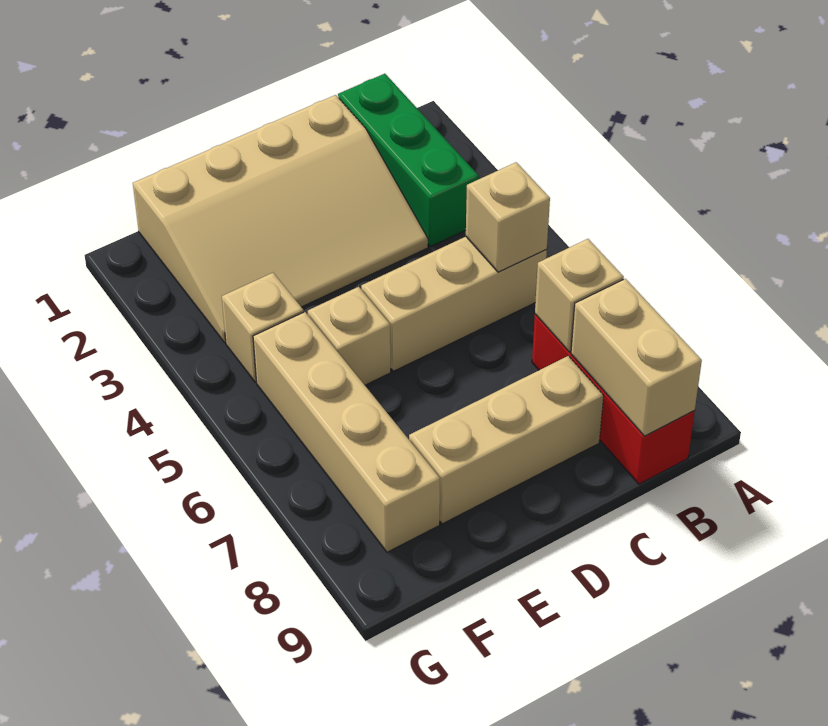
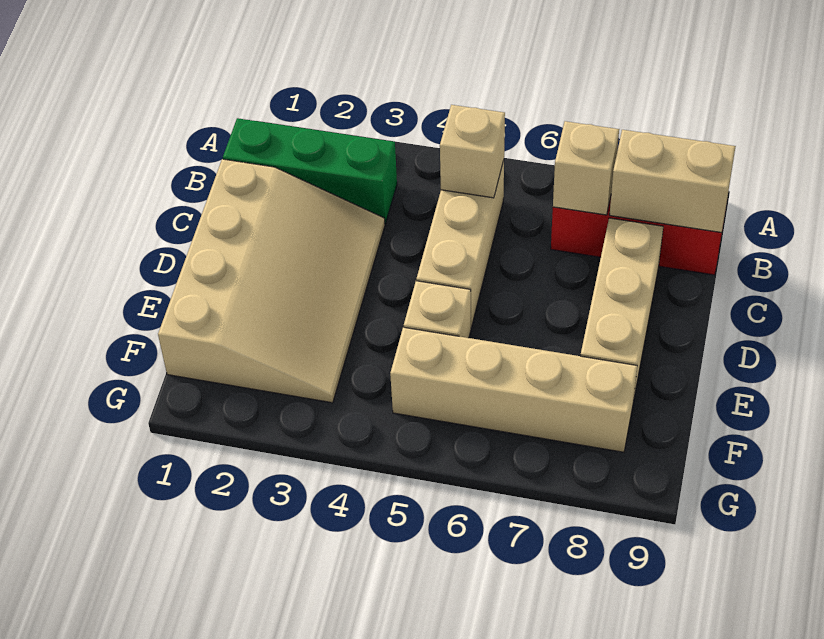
tan brick F4 level 1 -> none

